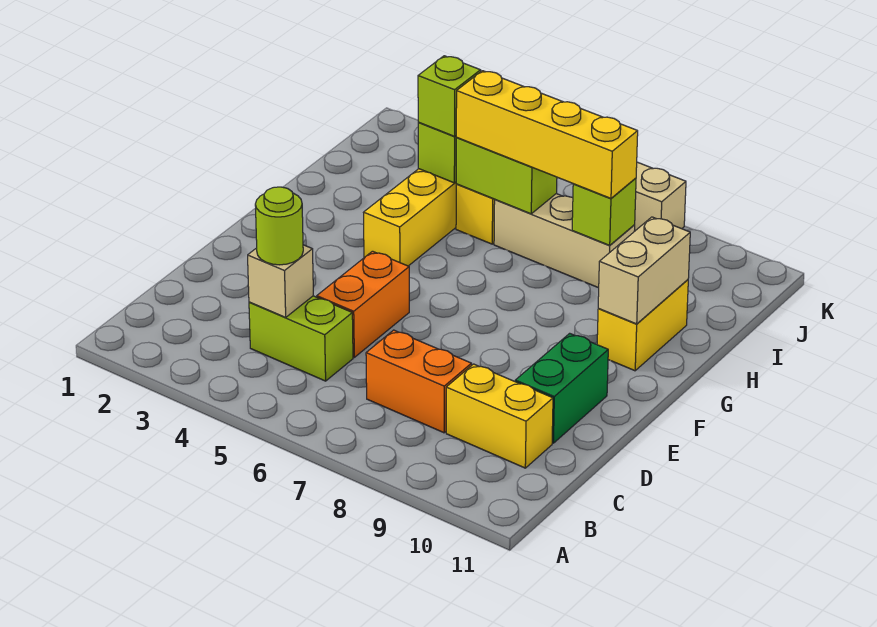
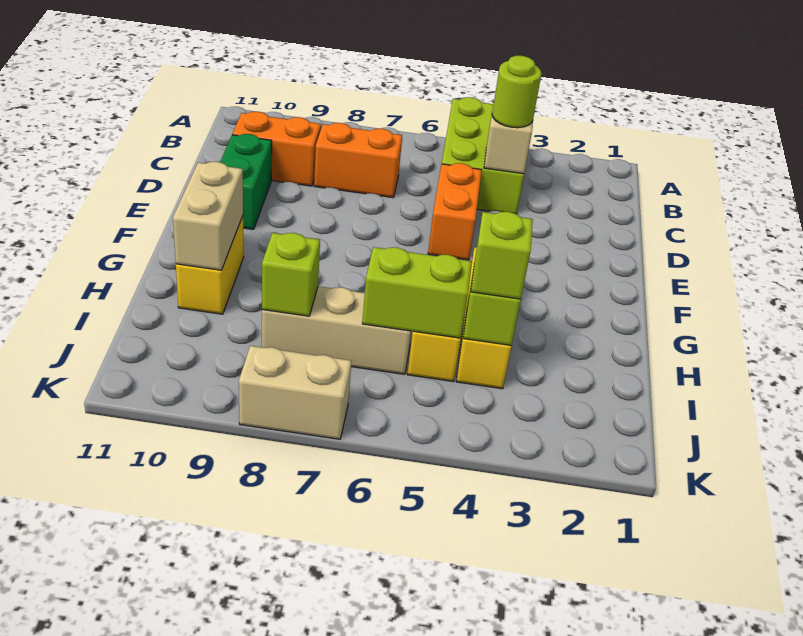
lime brick C4:C5 level 1 -> lime brick A4:C5 level 1
yellow brick C9:C10 level 1 -> orange brick C9:C10 level 1
yellow brick I5:I8 level 3 -> none

